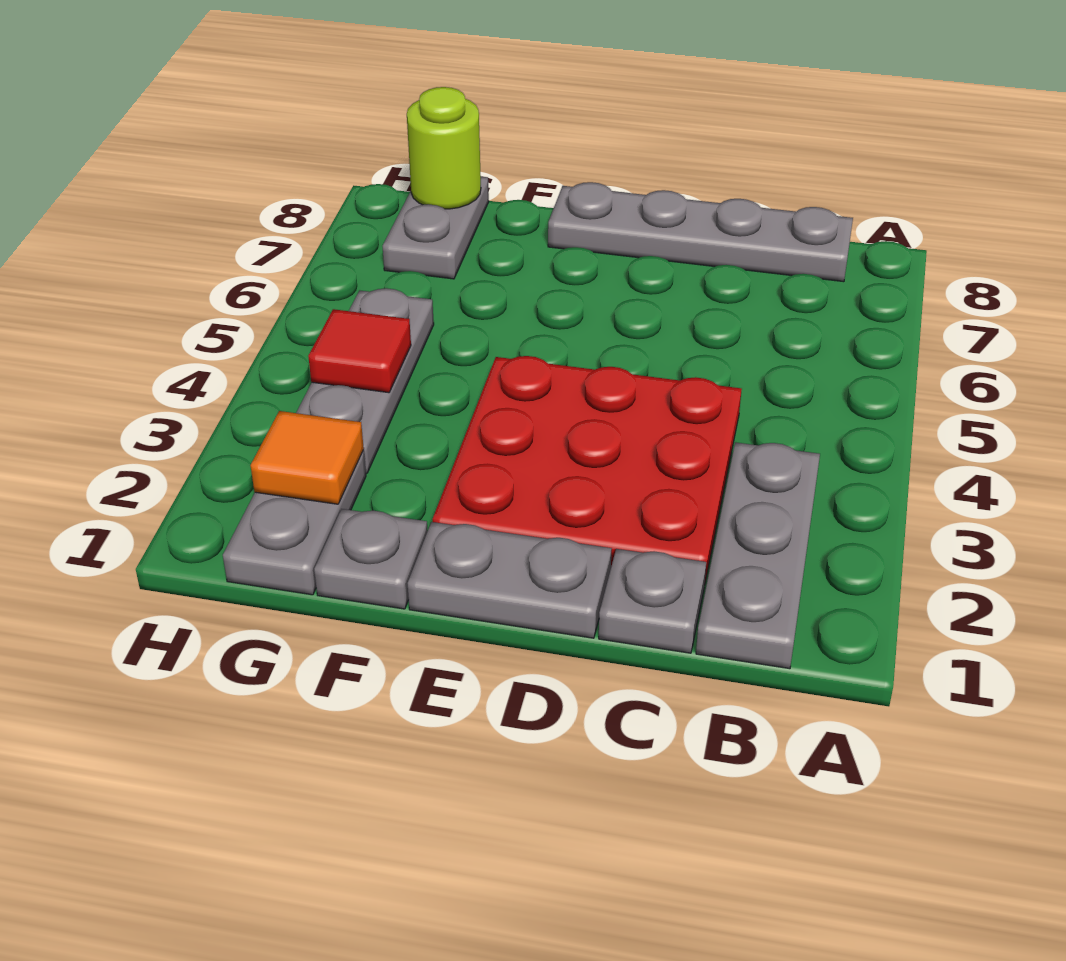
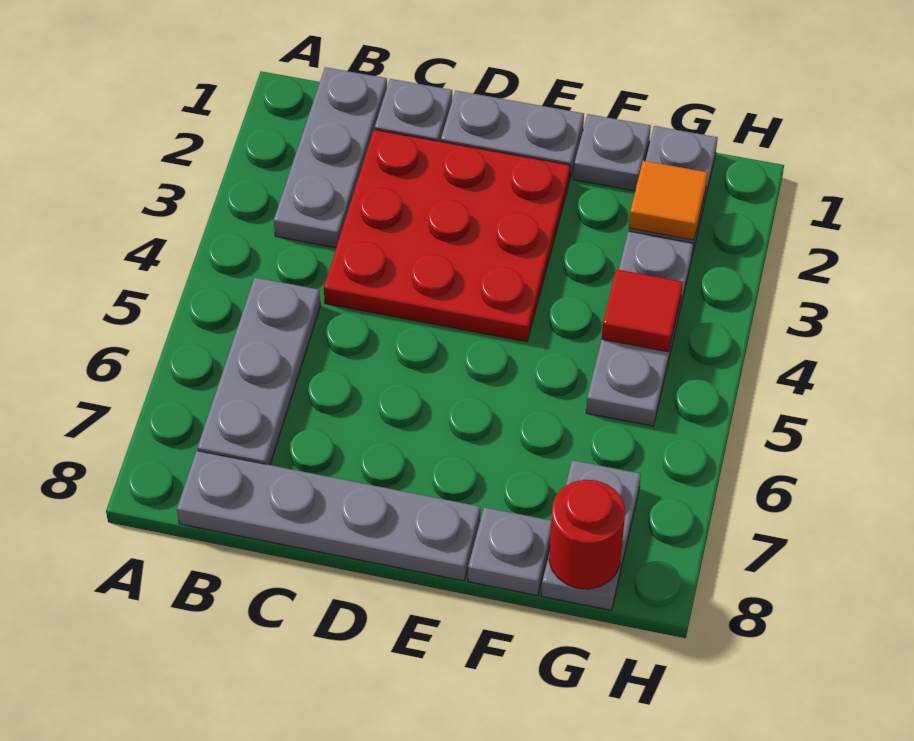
none -> grey plate B5:B7 level 1
none -> grey plate F8 level 1
lime round brick G8 level 2 -> red round brick G8 level 2

